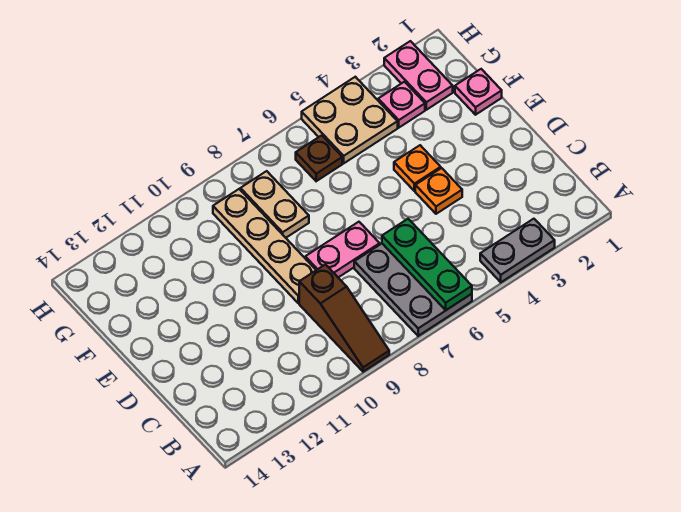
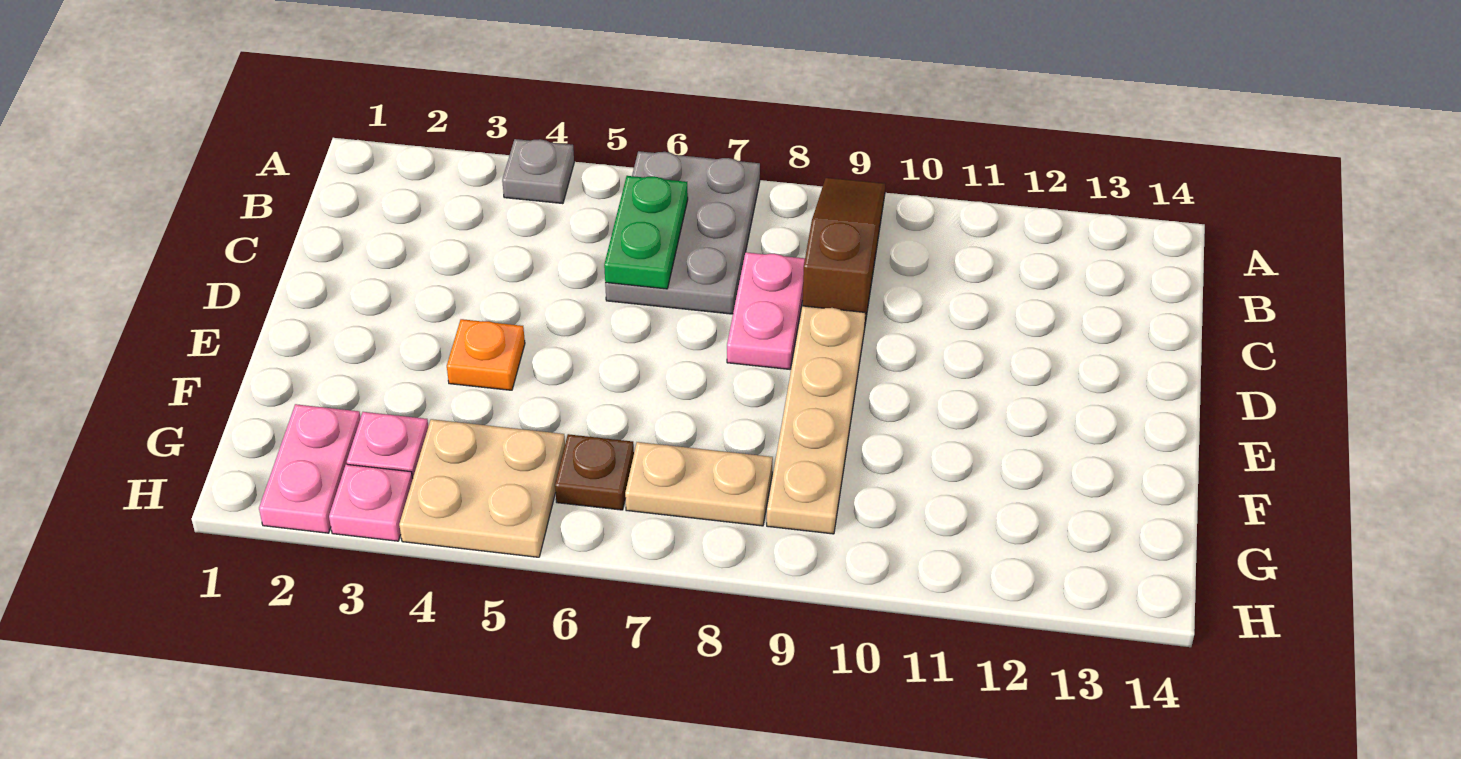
grey plate A3:A4 level 1 -> grey plate A4 level 1
green plate A6:C6 level 2 -> green plate B6:C6 level 2
orange plate D4 level 1 -> none
pink plate D7:D8 level 1 -> pink plate C8:D8 level 1
pink plate F1 level 1 -> pink plate H3 level 1
tan plate F8:G8 level 1 -> tan plate G7:G8 level 1

